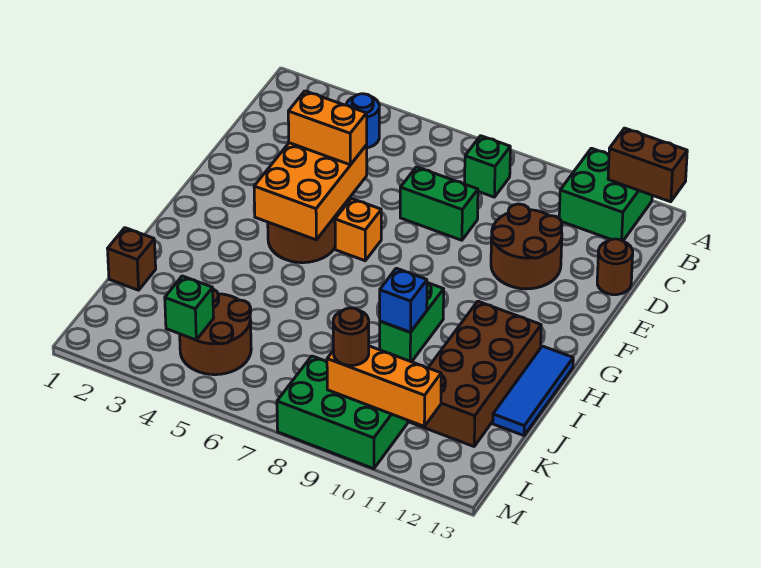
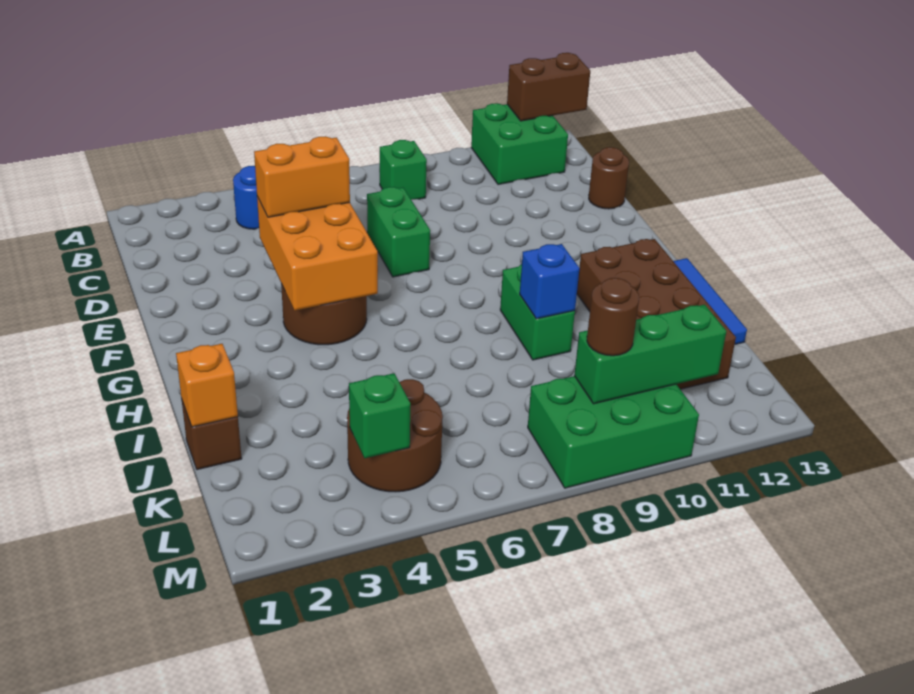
green brick D7:D8 level 1 -> green brick D7:E7 level 1
brown round brick D10:E11 level 1 -> none
orange brick F6 level 1 -> orange brick J1 level 2
orange brick L9:L11 level 2 -> green brick L9:L11 level 2

